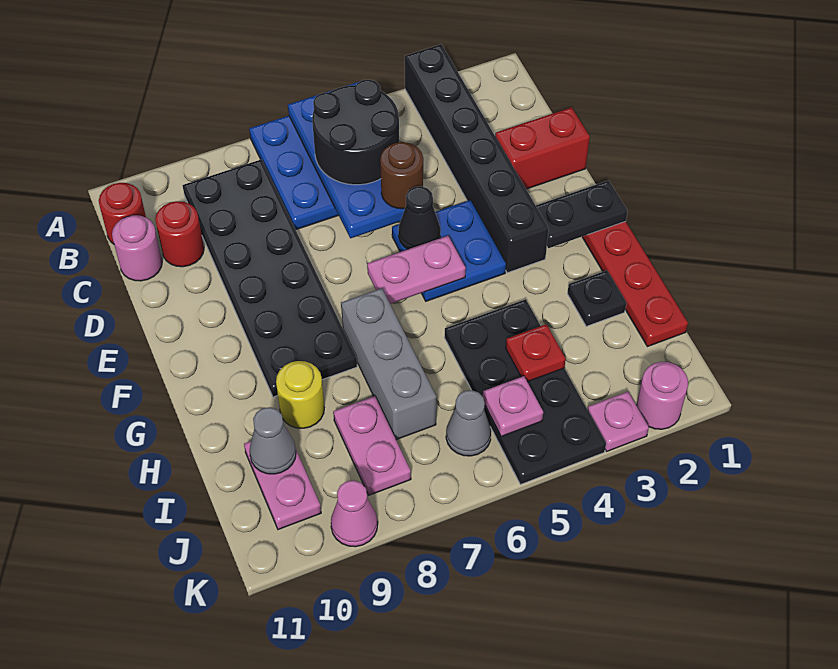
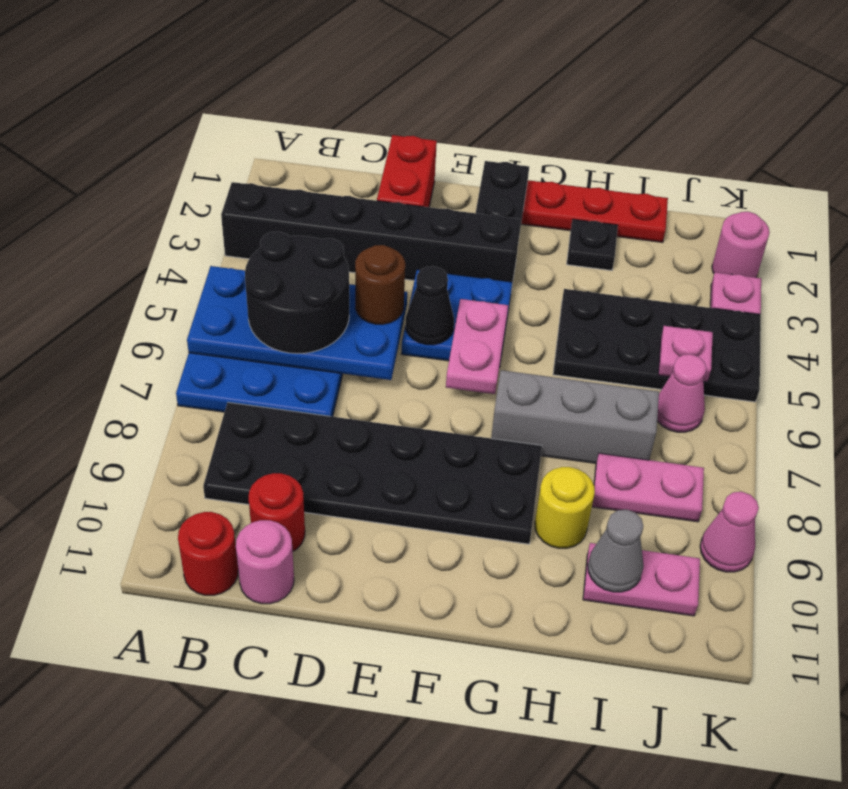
red plate I4 level 2 -> none
grey cone J6 level 1 -> pink cone J6 level 1

